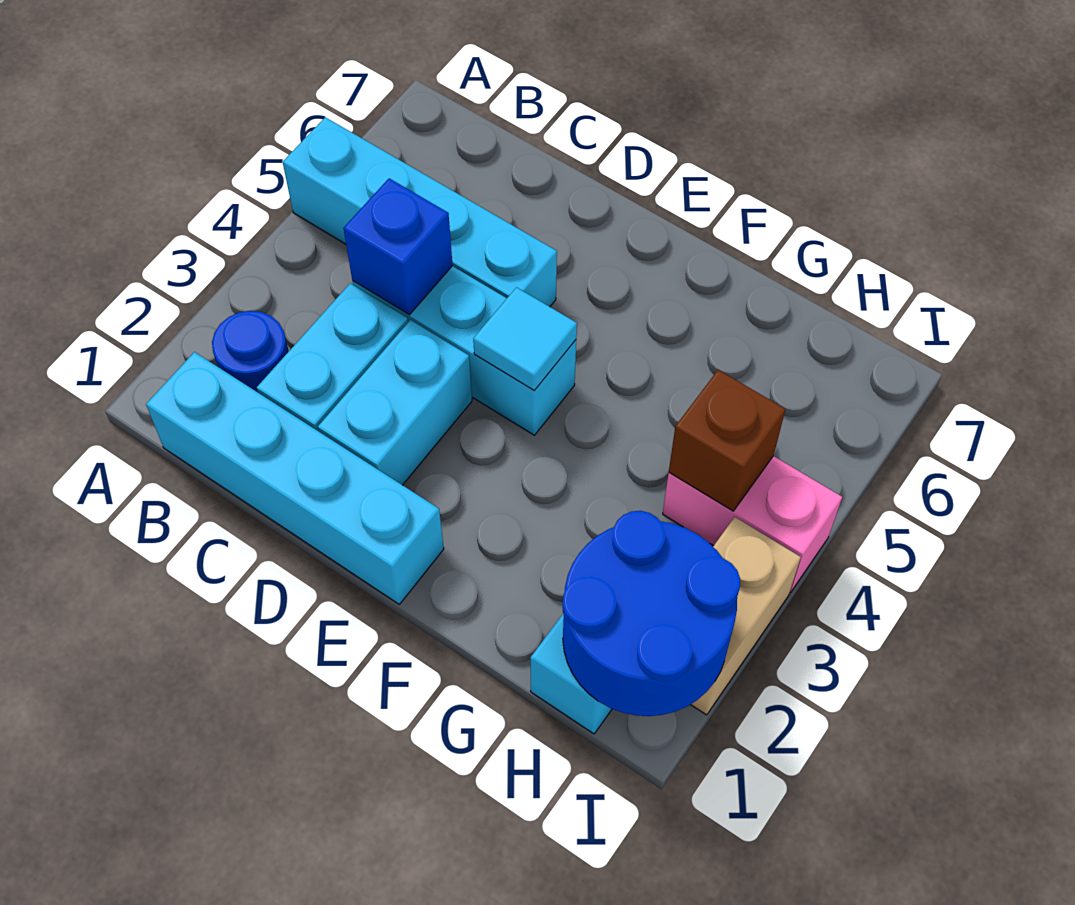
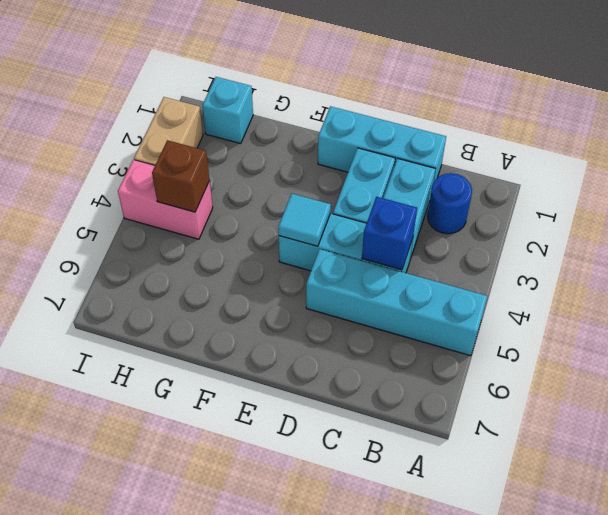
cyan brick B1:E1 level 1 -> cyan brick C1:E1 level 1
blue round brick H1:I2 level 2 -> none

